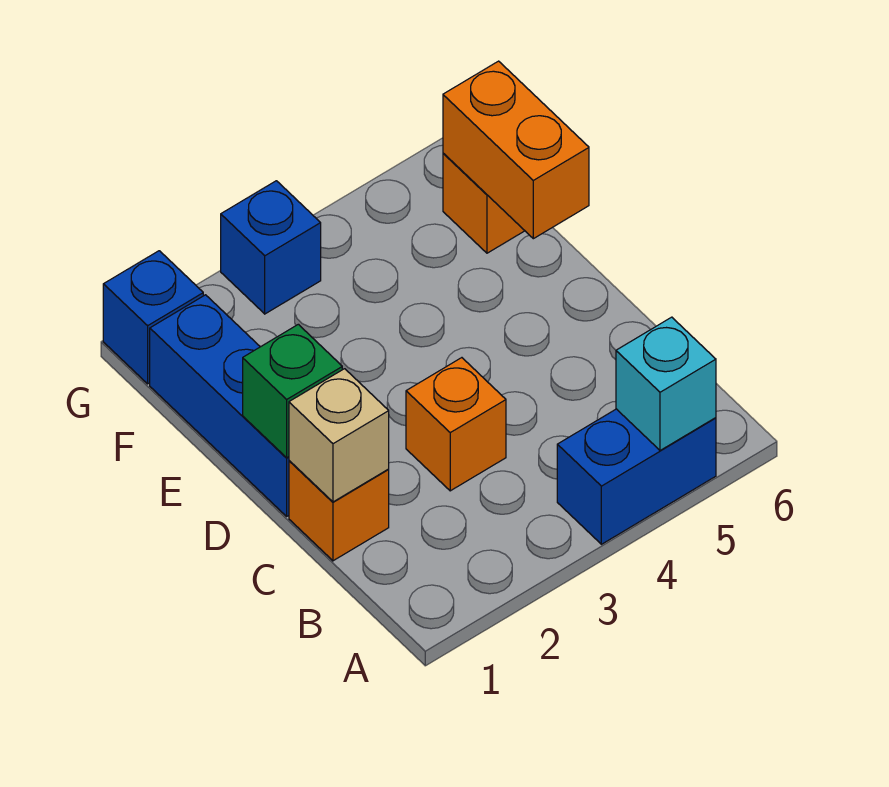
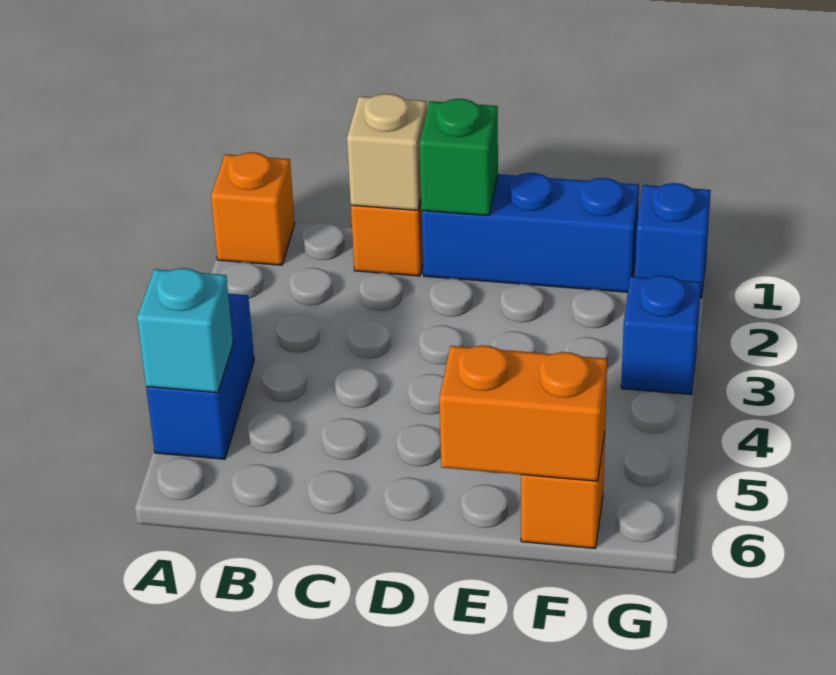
orange brick C3 level 1 -> orange brick A1 level 1

